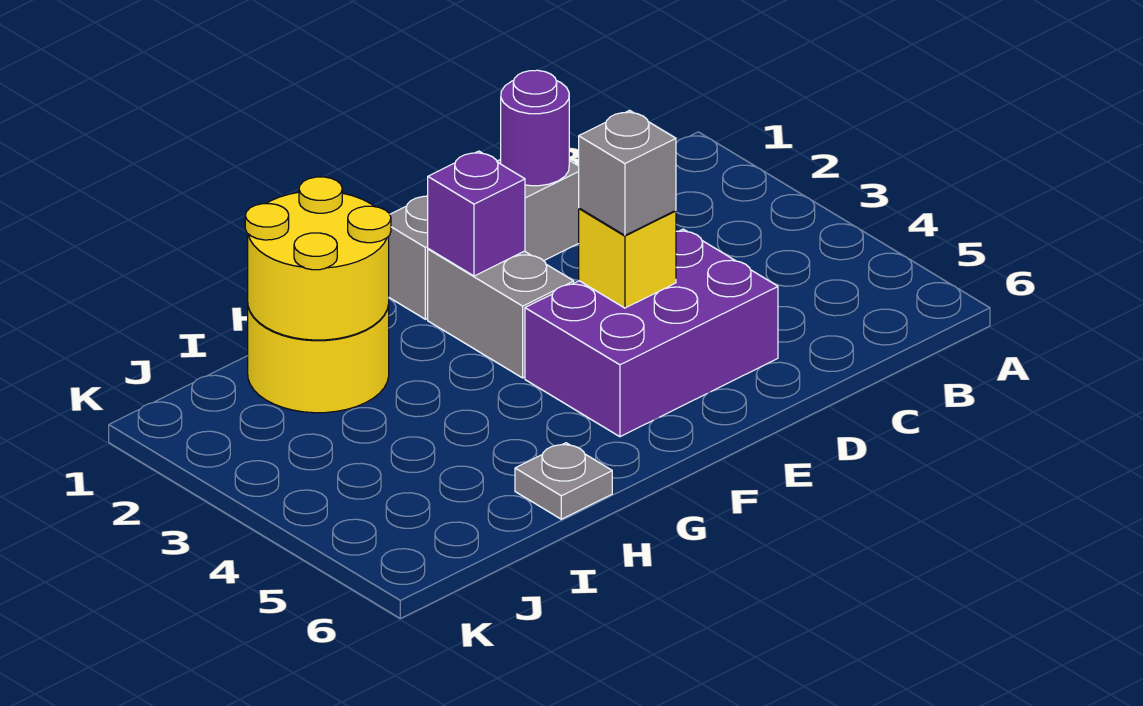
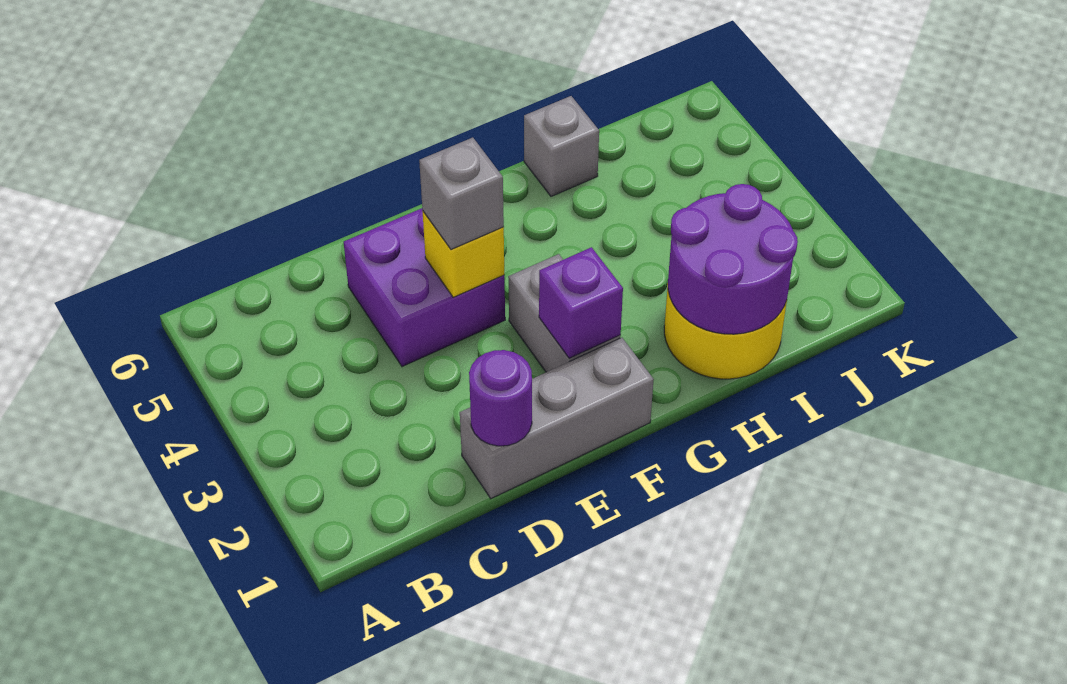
purple brick D4:F5 level 1 -> purple brick D4:E5 level 1
yellow round brick H1:I2 level 2 -> purple round brick H1:I2 level 2
grey plate H6 level 1 -> grey brick H6 level 1

